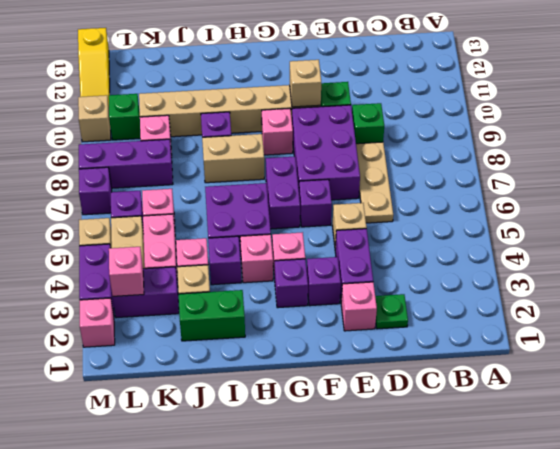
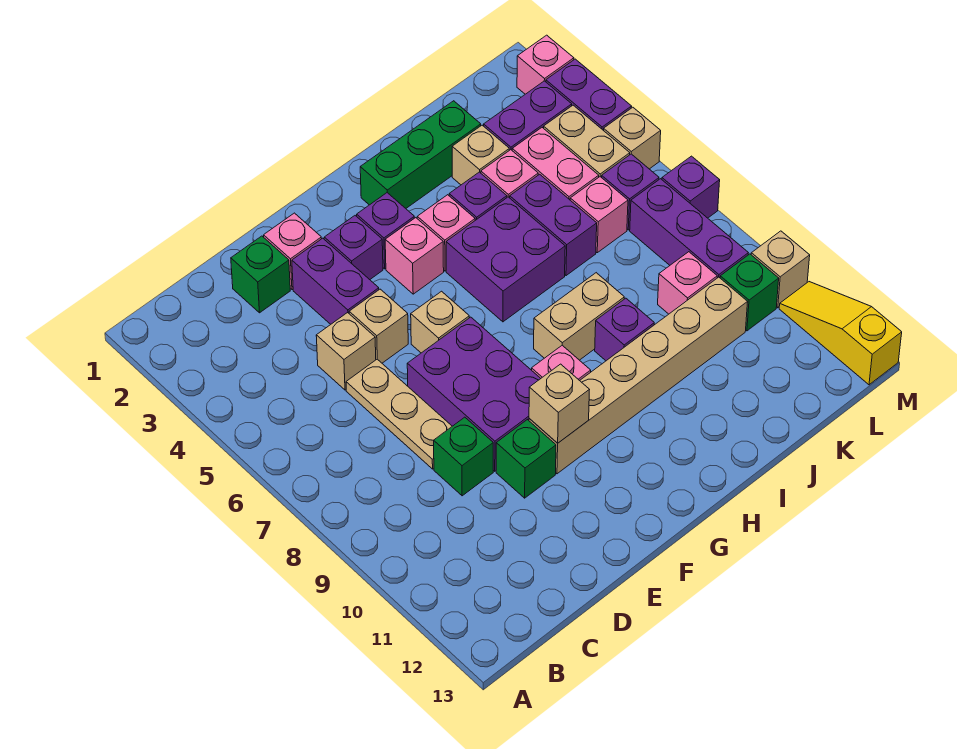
green plate D2 level 1 -> green brick D2 level 1
none -> tan brick D5 level 1
purple brick F6 level 1 -> tan brick F6 level 1
purple brick G6:G7 level 1 -> purple brick J5:J6 level 1
green brick I2:J2 level 1 -> green brick H2:J2 level 1
purple brick K8:M8 level 1 -> purple brick L7:L9 level 1
pink brick L3 level 2 -> none

